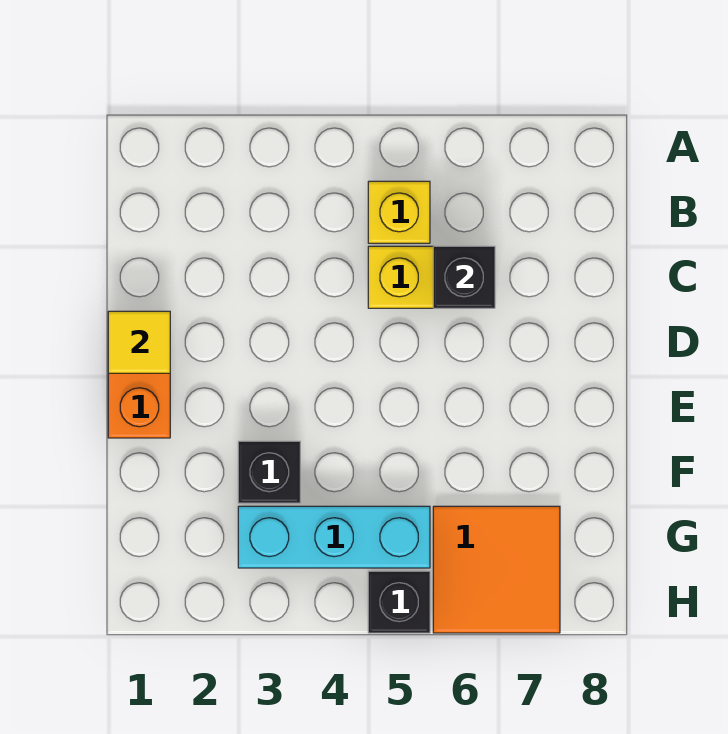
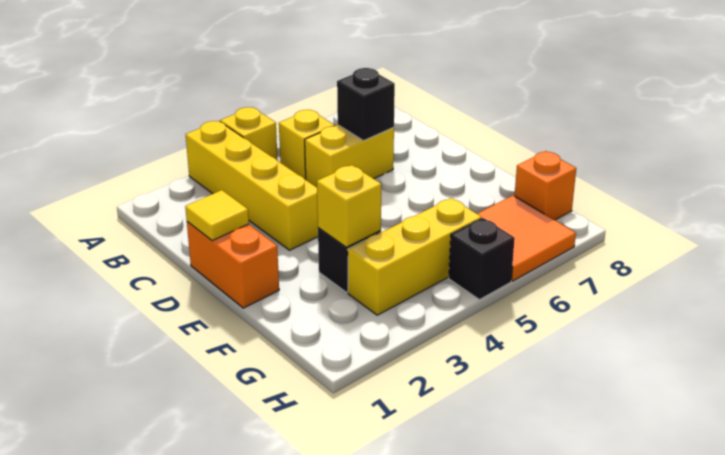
none -> yellow brick A3:D3 level 1
none -> yellow brick A4 level 1
none -> yellow brick F3 level 2
cyan brick G3:G5 level 1 -> yellow brick G3:G5 level 1
none -> orange brick G8 level 1

